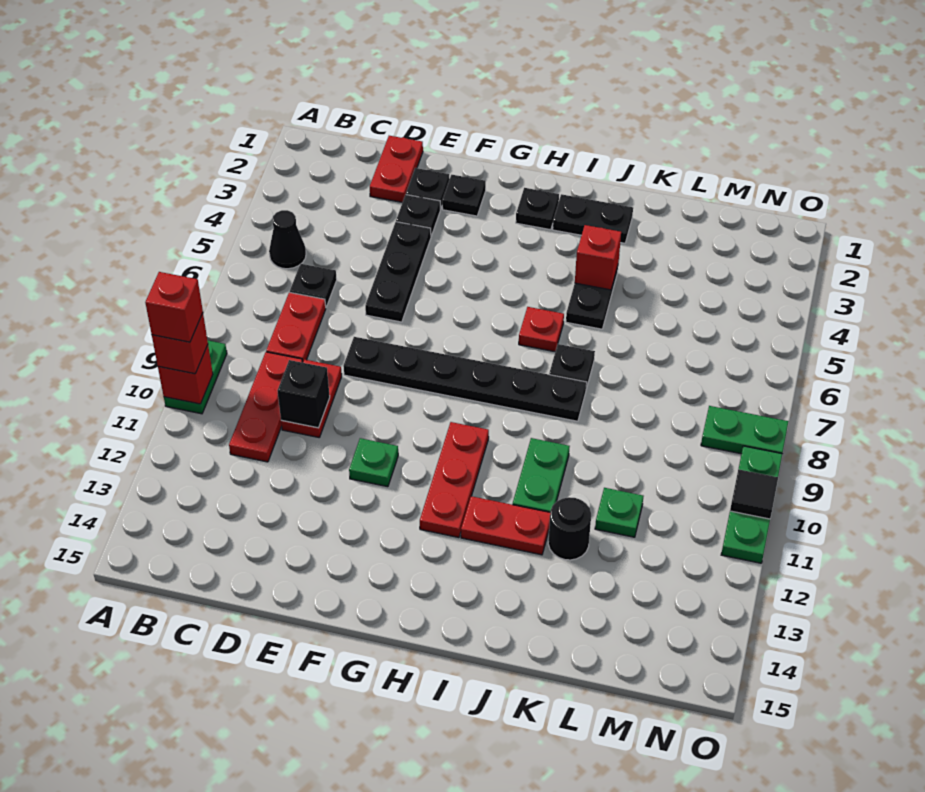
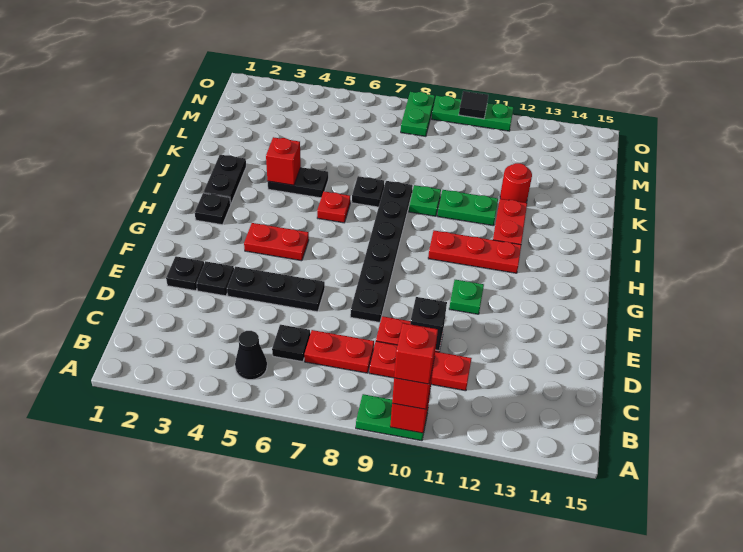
red plate D1:D2 level 1 -> red plate G4:G5 level 1
black plate F2 level 1 -> none
black round brick K12 level 1 -> red round brick K12 level 1
green plate L11 level 1 -> green plate J9 level 1

